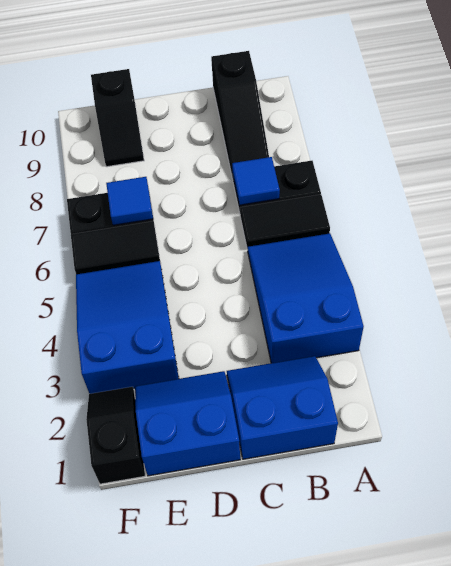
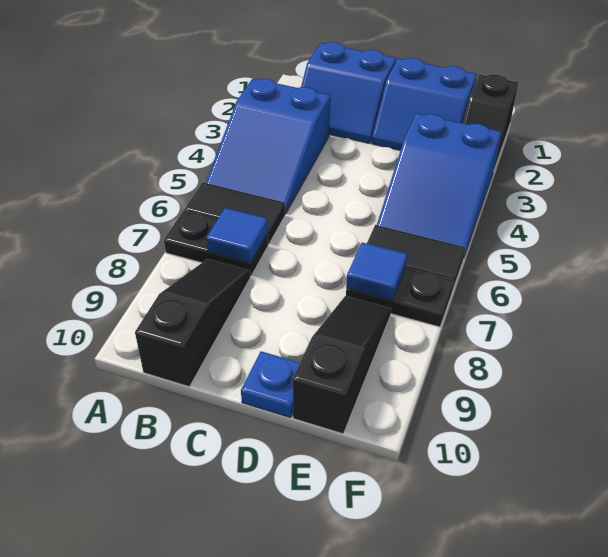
none -> blue plate D10 level 1
black slope E9:E10 level 1 top 10 -> black slope E8:E10 level 1 top 10

